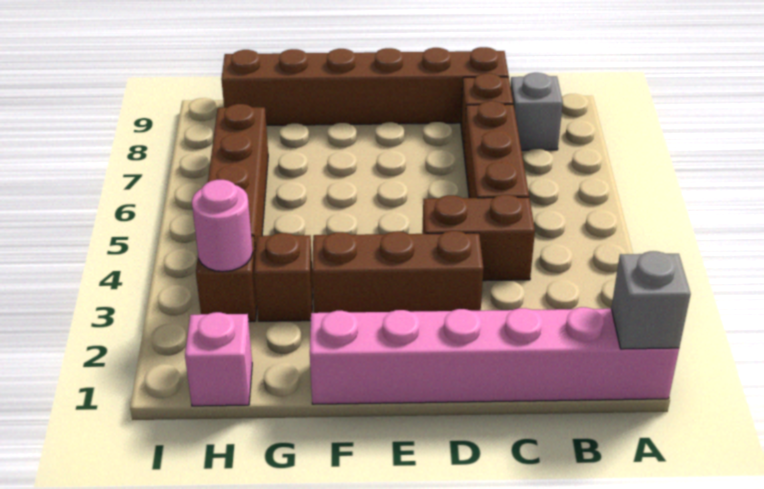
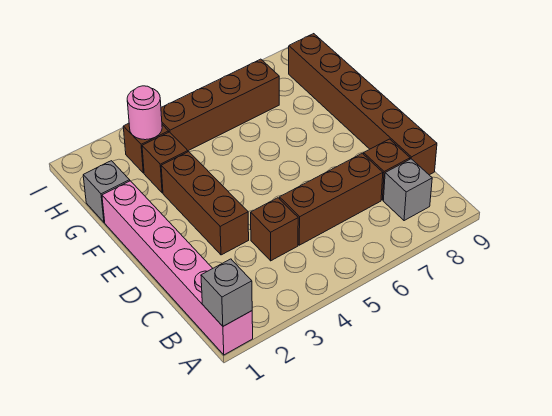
brown brick C4:D4 level 1 -> brown brick C4 level 1
none -> grey brick G1 level 1
pink brick H1 level 1 -> none

